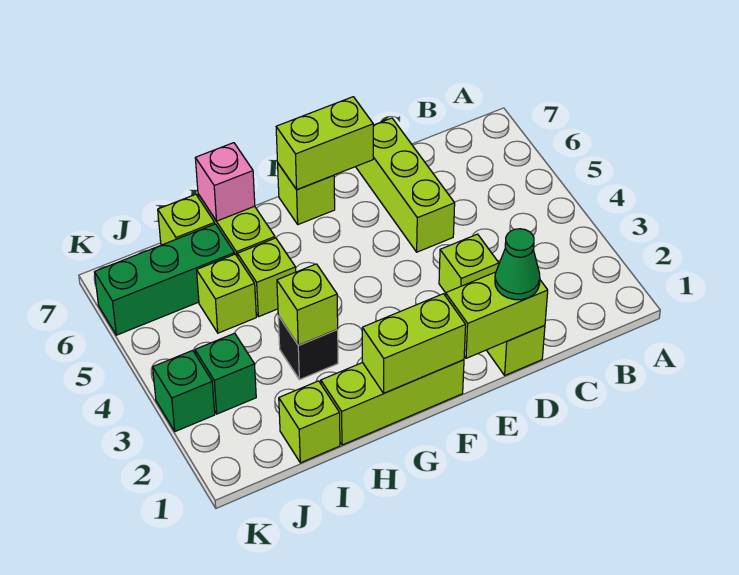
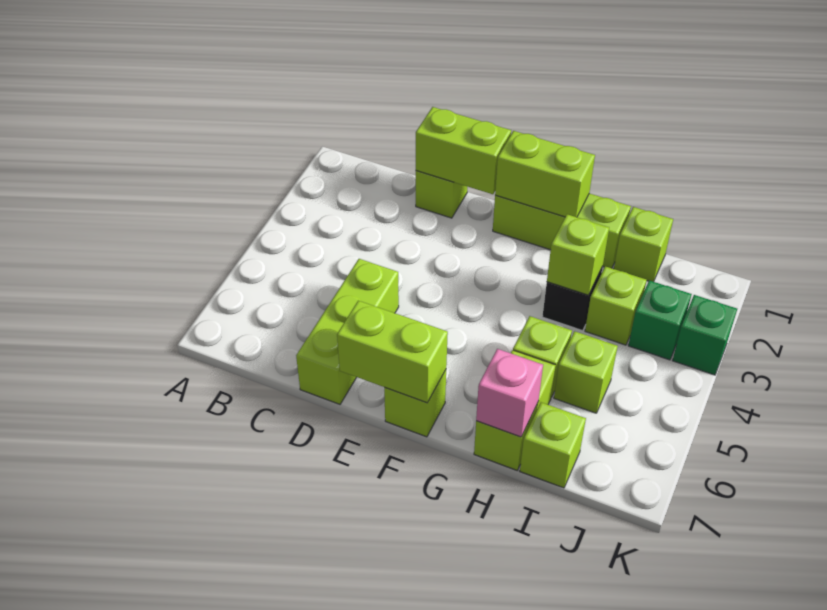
green cone D1 level 3 -> none
lime brick D3 level 1 -> lime brick I3 level 1
green brick I6:K6 level 1 -> none

